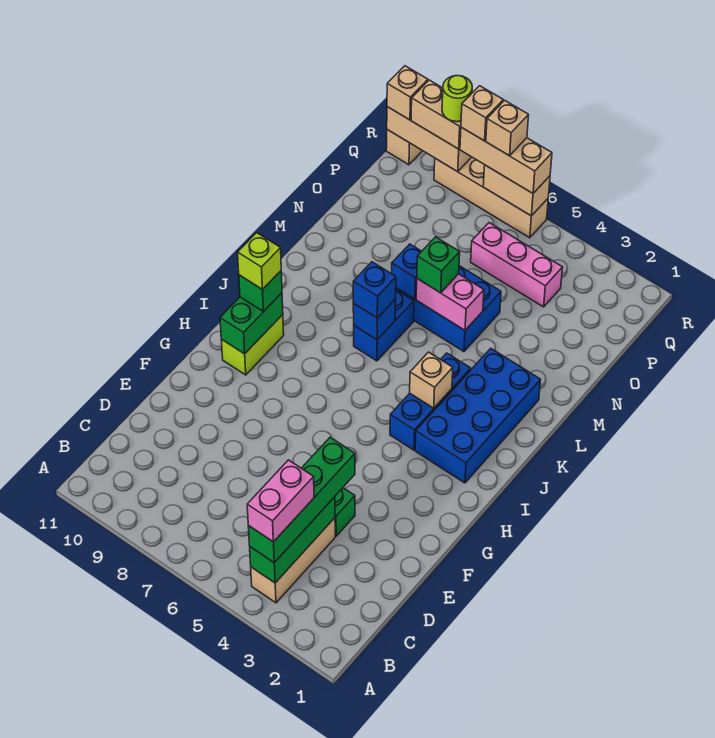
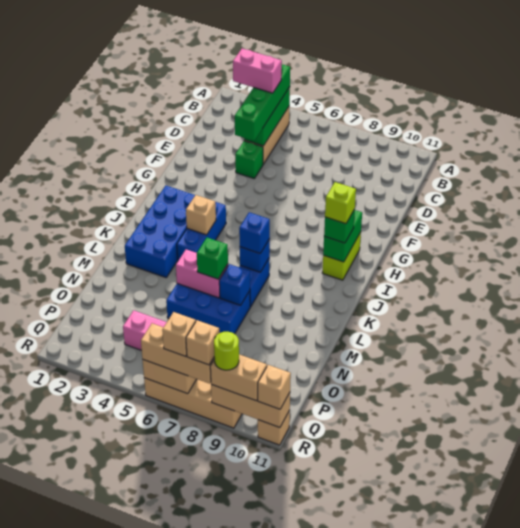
pink brick B4:C4 level 4 -> pink brick C3:C4 level 4

